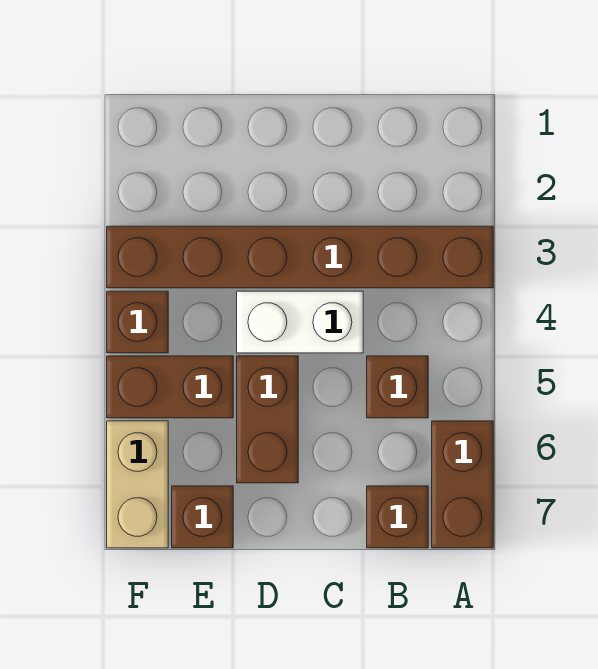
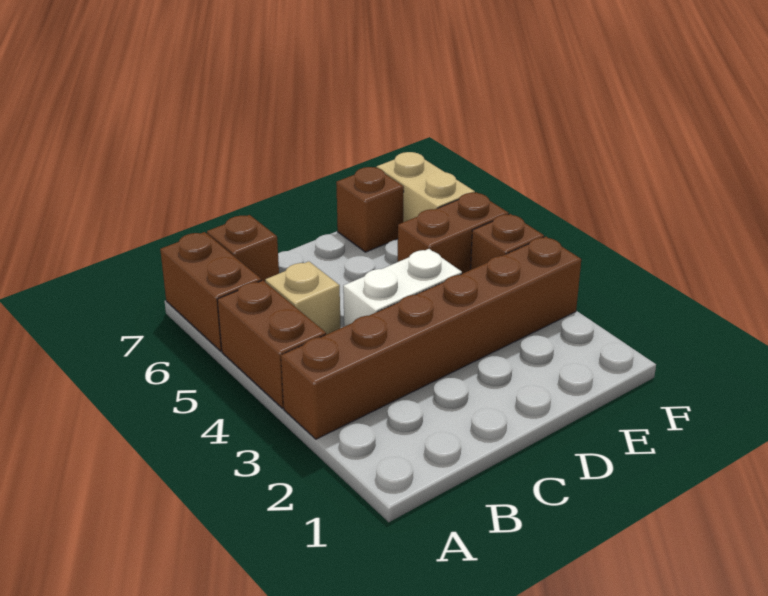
brown brick B5 level 1 -> tan brick B5 level 1
brown brick D5:D6 level 1 -> brown brick A4:A5 level 1

